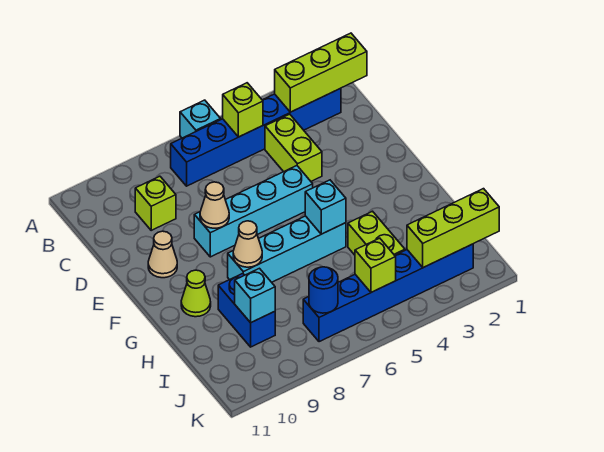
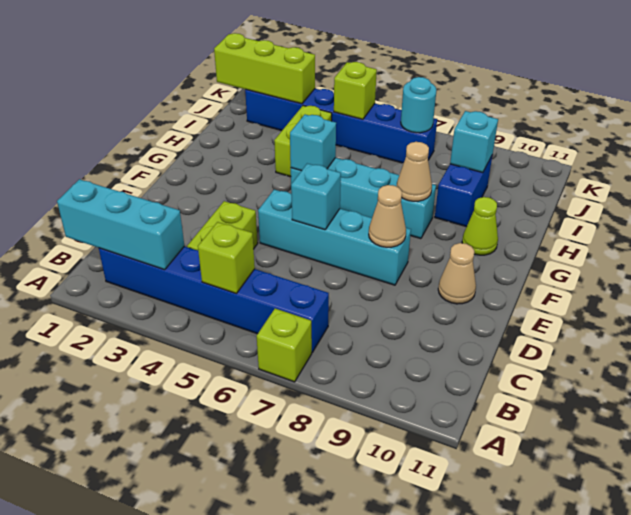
cyan brick A6 level 1 -> cyan brick E6 level 2
lime brick B1:B3 level 2 -> cyan brick B1:B3 level 2
lime brick C9 level 1 -> lime brick A7 level 1
blue round brick J7 level 2 -> cyan round brick J7 level 2

